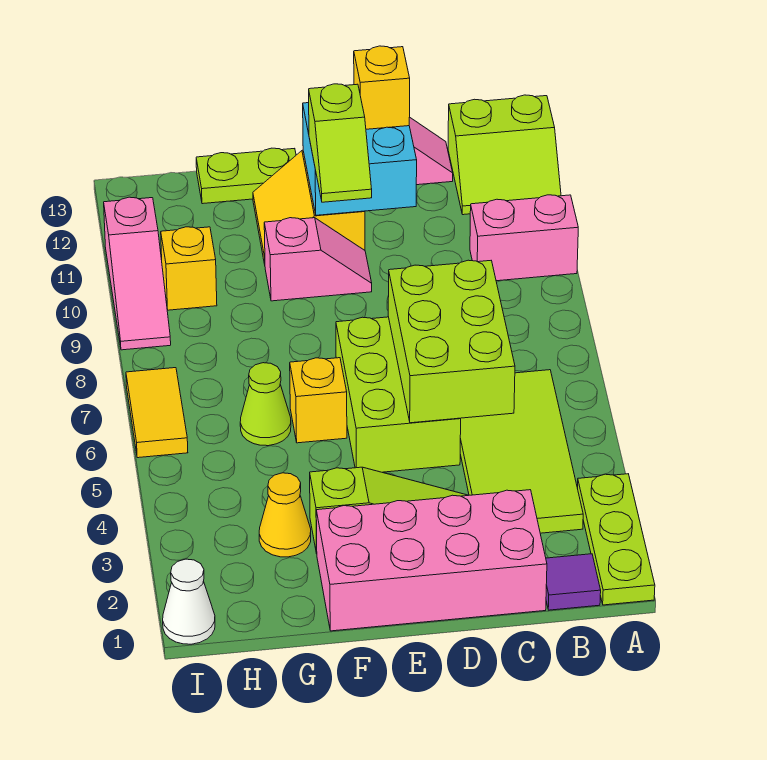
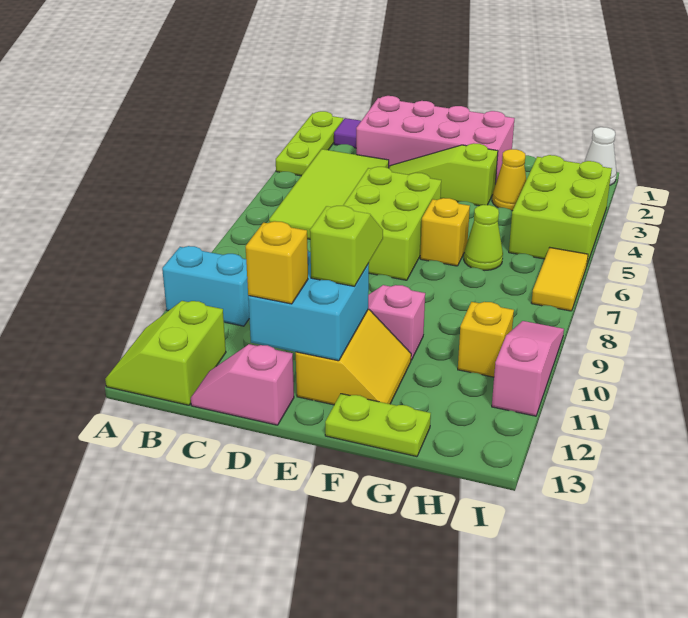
pink brick A10:B10 level 1 -> cyan brick A10:B10 level 1
lime slope A12:B13 level 1 top 13 -> lime slope A12:B13 level 1 top B
lime brick C5:D7 level 2 -> lime brick H3:I5 level 1

